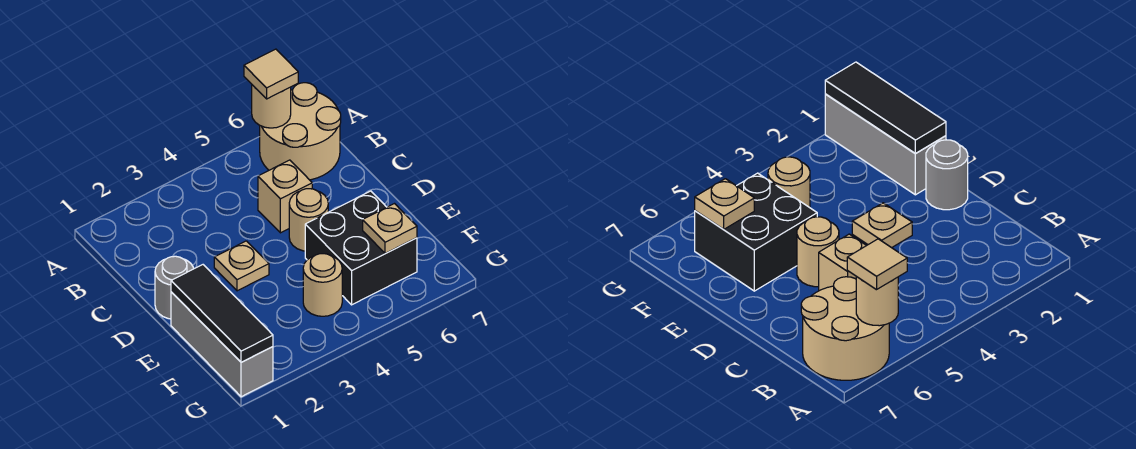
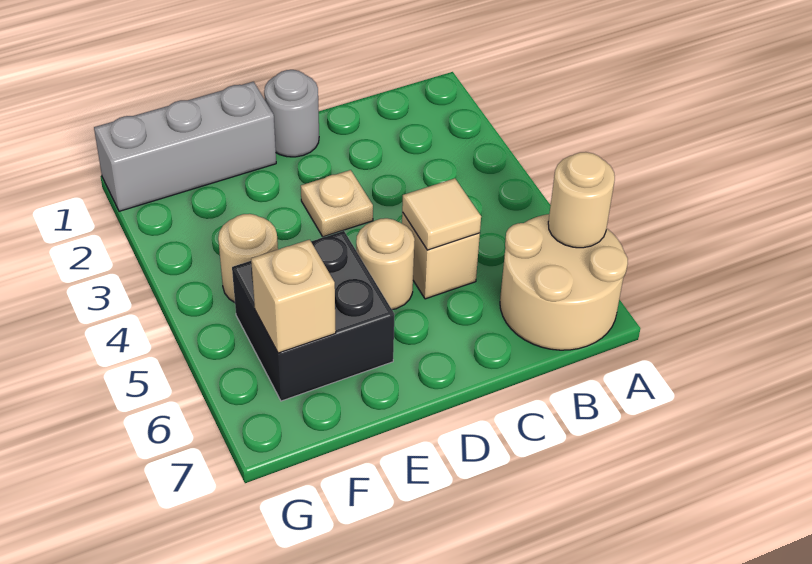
tan tile A6 level 3 -> tan tile C5 level 2
black tile E1:G1 level 2 -> none
tan plate F6 level 2 -> tan brick F6 level 2

